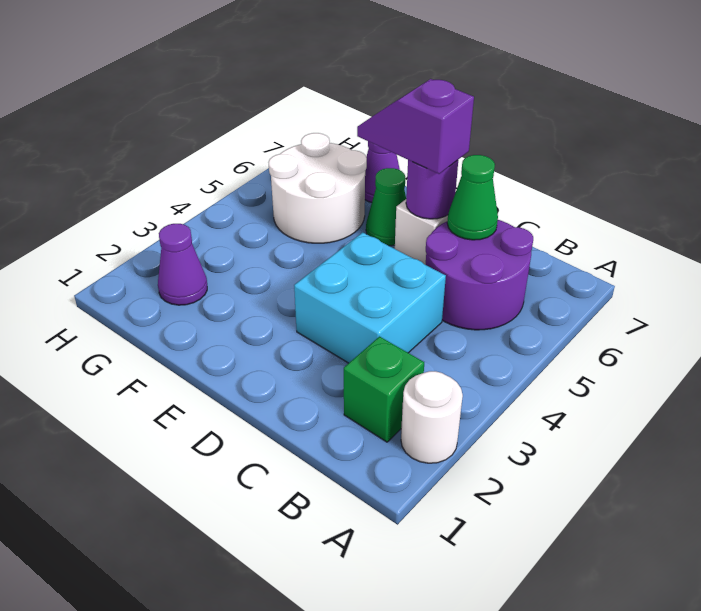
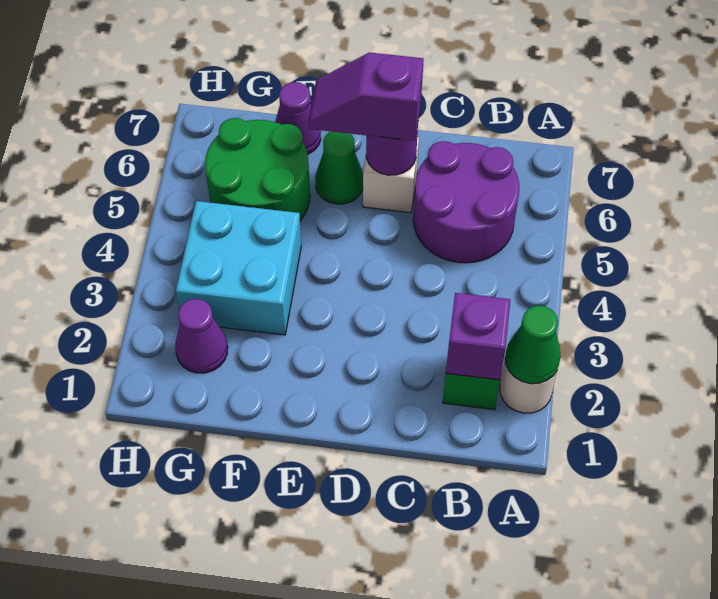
none -> purple brick B2 level 2
cyan brick C3:D4 level 1 -> cyan brick F3:G4 level 1
green cone C6 level 2 -> green cone A2 level 2
white round brick F5:G6 level 1 -> green round brick F5:G6 level 1

